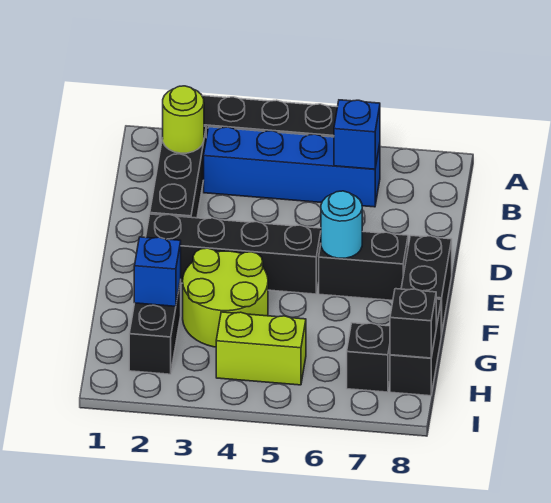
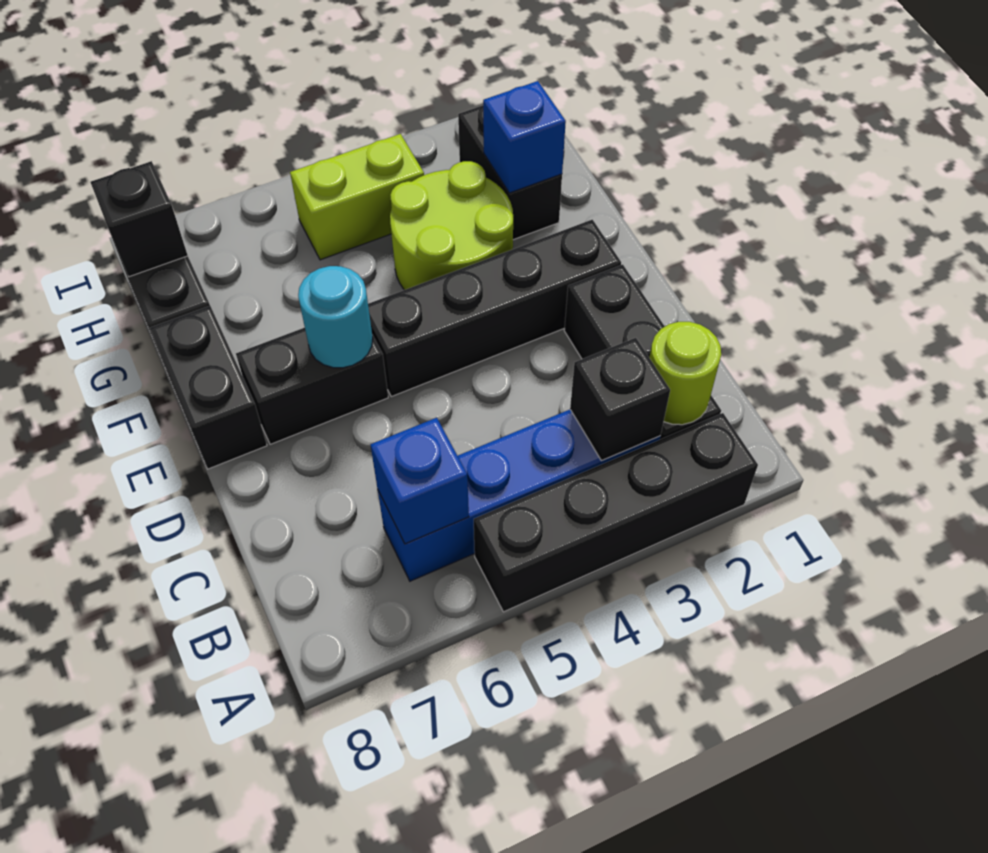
black brick H7 level 1 -> black brick B3 level 2

